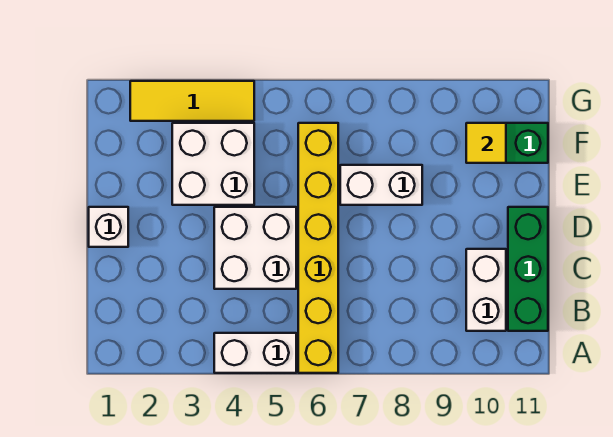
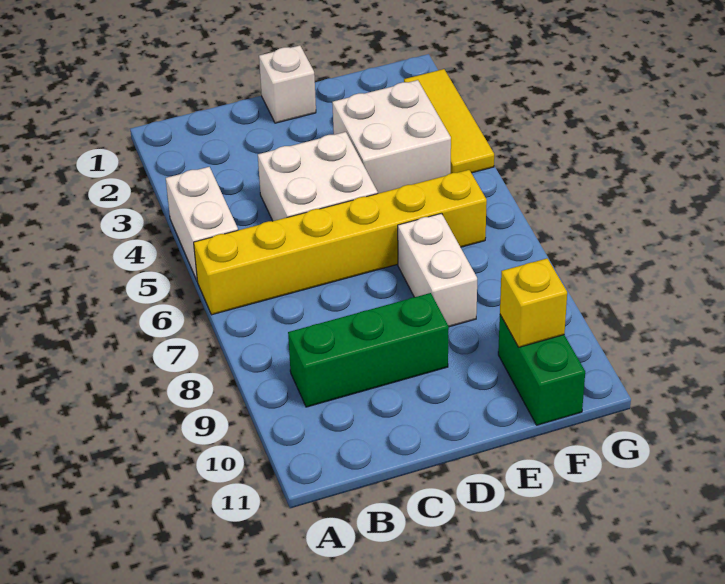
white brick B10:C10 level 1 -> none
green brick B11:D11 level 1 -> green brick B9:D9 level 1
yellow tile F10 level 2 -> yellow brick F10 level 2

